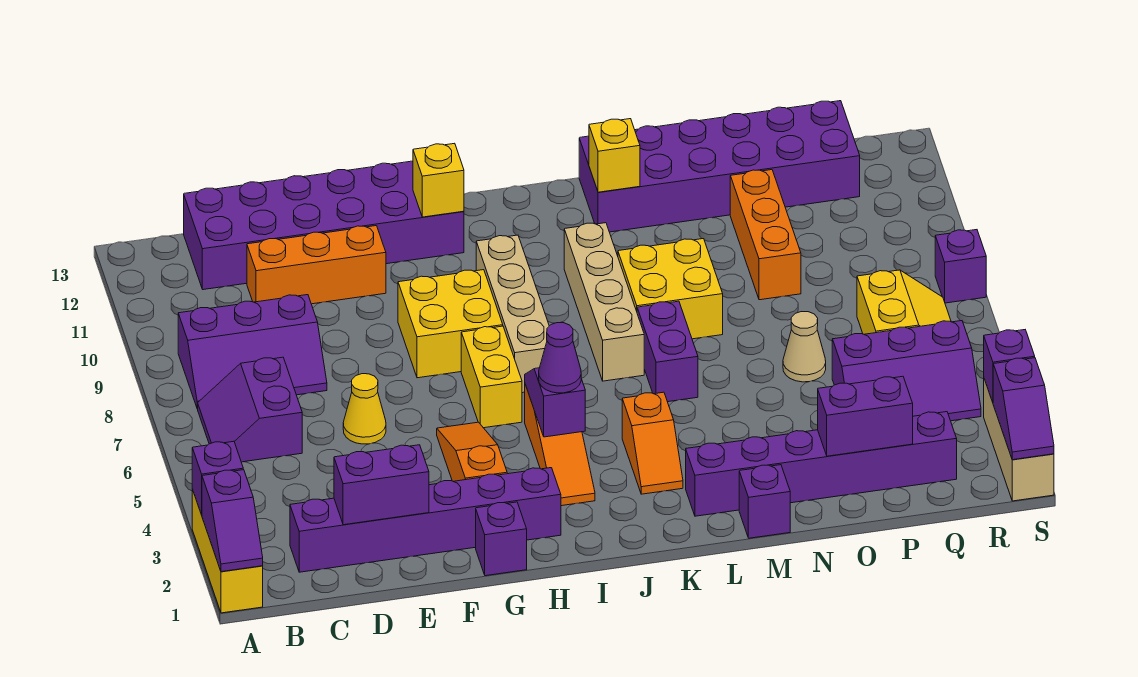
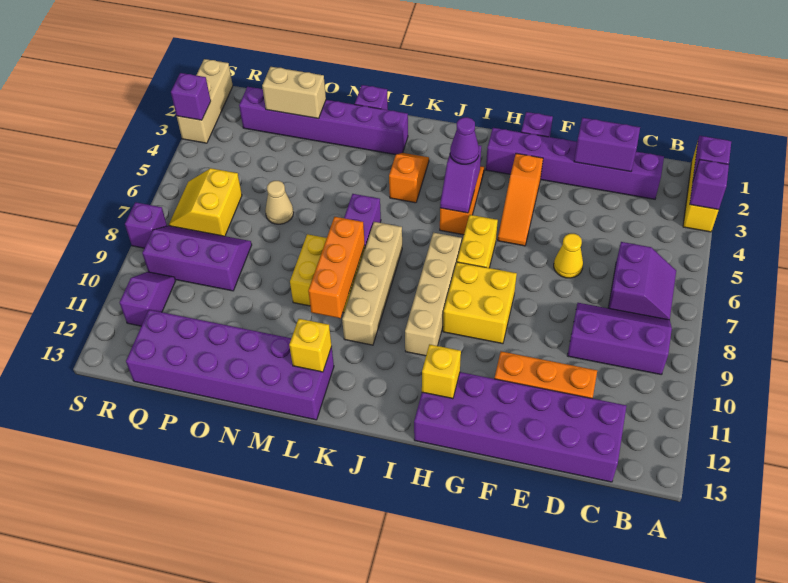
purple brick O2:P2 level 2 -> tan brick O2:P2 level 2
orange brick O9:O11 level 1 -> orange brick L8:L10 level 2
purple slope P4:R5 level 1 top 5 -> purple slope P8:R9 level 1 top 9
purple slope S1:S2 level 2 top 2 -> purple slope R10:R11 level 1 top 11

